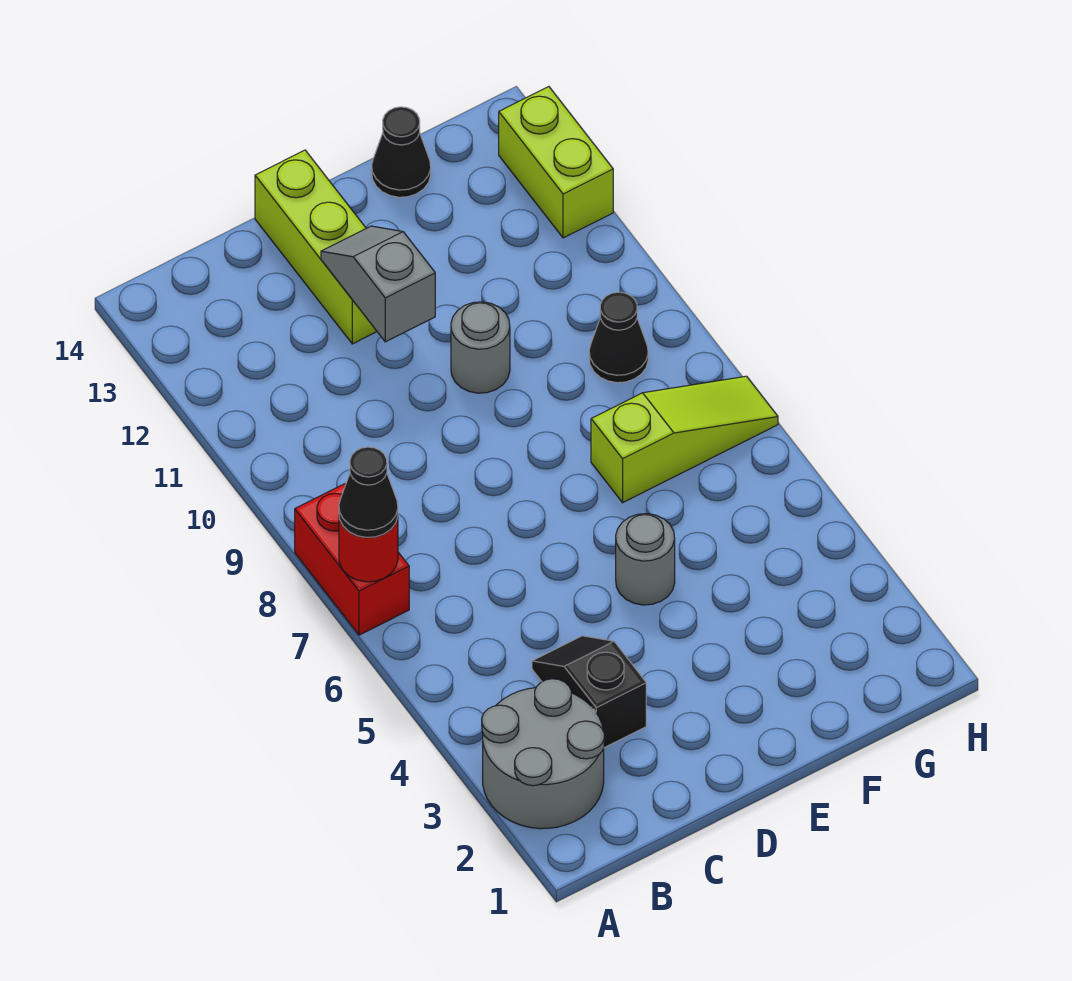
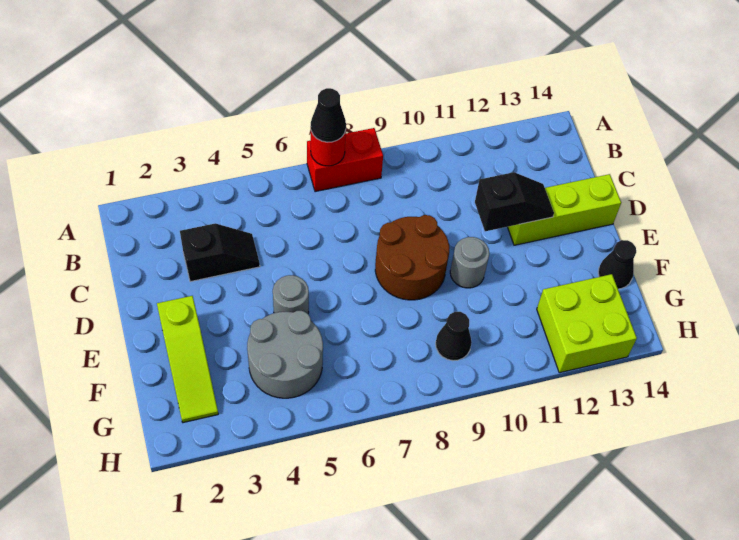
grey round brick A2:B3 level 1 -> grey round brick F4:G5 level 1
none -> brown round brick D8:E9 level 1
grey slope D11:D12 level 2 top 11 -> black slope D11:D12 level 2 top 11
lime slope F7:H7 level 1 top F -> lime slope E2:G2 level 1 top E
lime brick H12:H13 level 1 -> lime brick G12:H13 level 1

